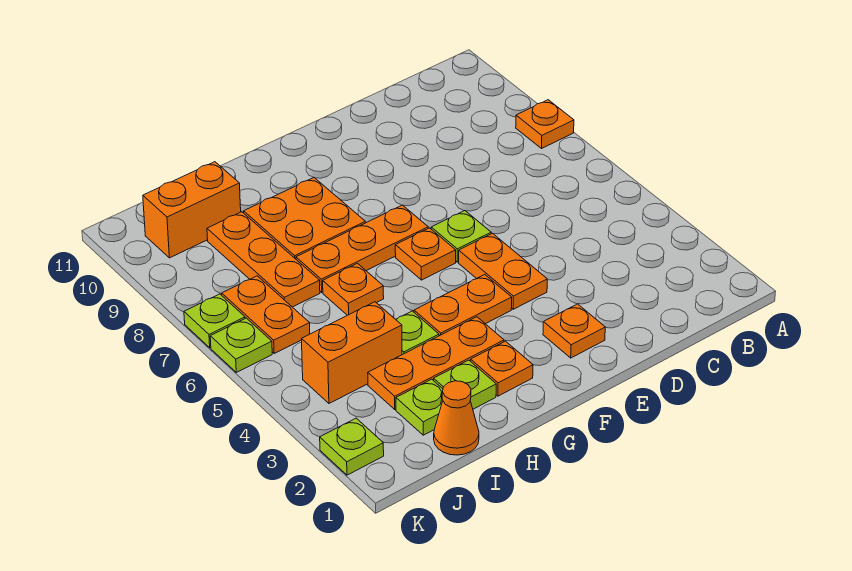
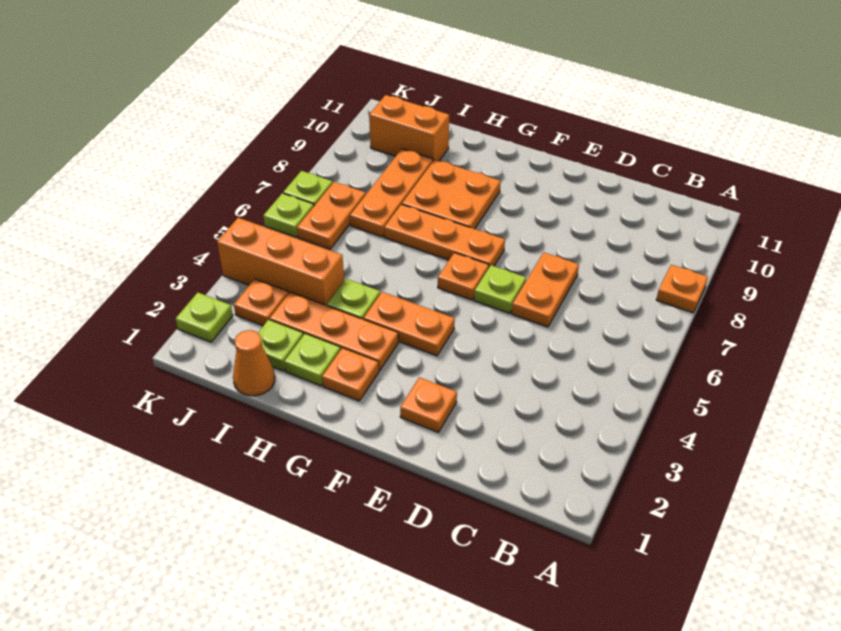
orange plate E4:E5 level 1 -> orange plate D6:D7 level 1
orange plate H6 level 1 -> orange plate J3 level 1
orange brick I4:J4 level 1 -> orange brick I4:K4 level 1

